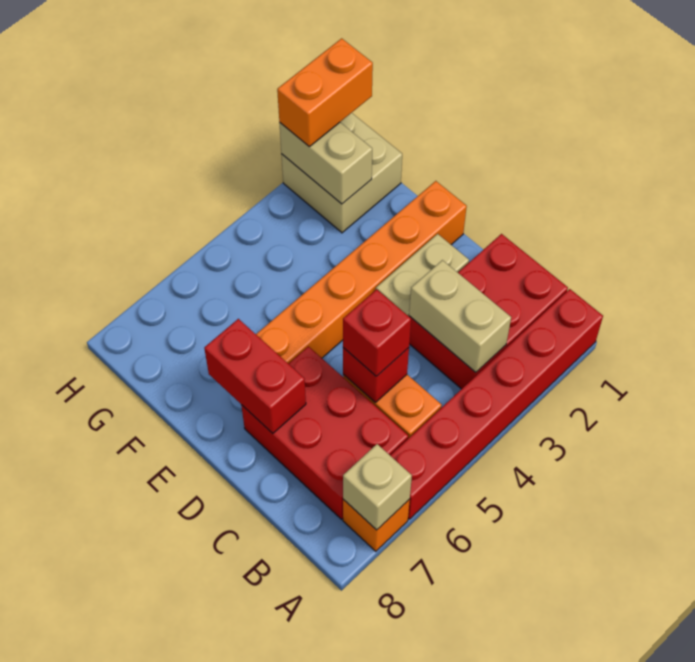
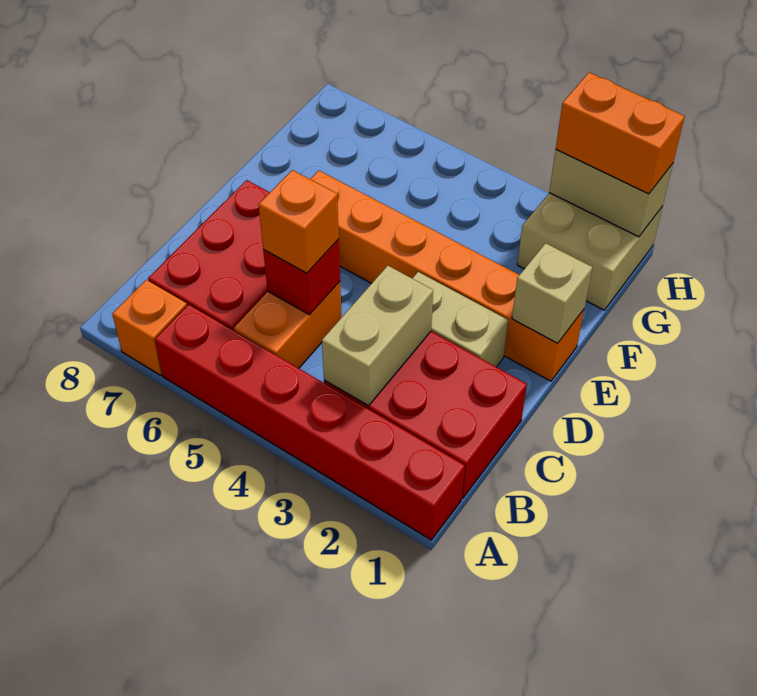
tan brick A7 level 2 -> tan brick E1 level 2
red brick C5 level 3 -> orange brick C5 level 3
red brick D7:E7 level 2 -> none
tan brick G2:H2 level 2 -> tan brick H1:H2 level 2

